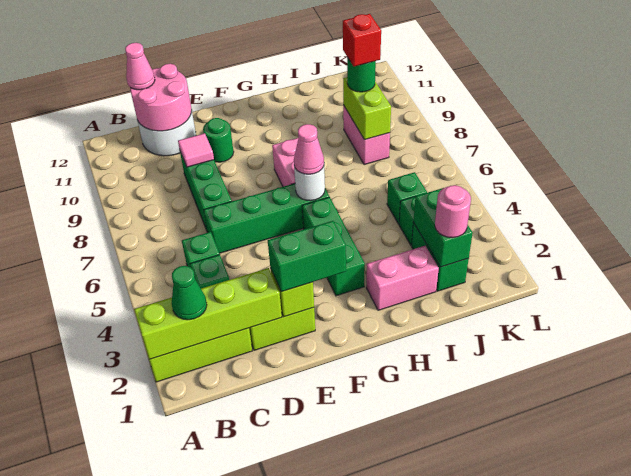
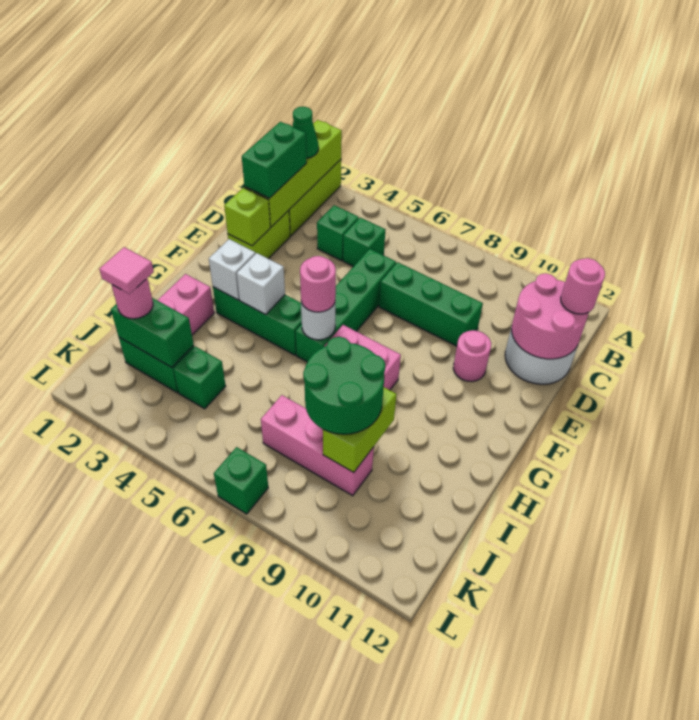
pink cone C12 level 3 -> pink round brick C12 level 3
pink tile D9 level 2 -> pink tile J2 level 4
green brick E2:F2 level 3 -> green brick C2:D2 level 3
green round brick E10 level 1 -> pink round brick E10 level 1
none -> white brick G3 level 2
none -> white brick G4 level 2
pink cone G6 level 3 -> pink round brick G6 level 3
green brick J5 level 1 -> green brick L7 level 1
pink brick J8:J9 level 1 -> pink brick J7:J9 level 1
lime brick J8:J9 level 2 -> lime brick I9:J9 level 2
green round brick J9 level 3 -> green round brick I8:J9 level 3
red brick J9 level 4 -> none

